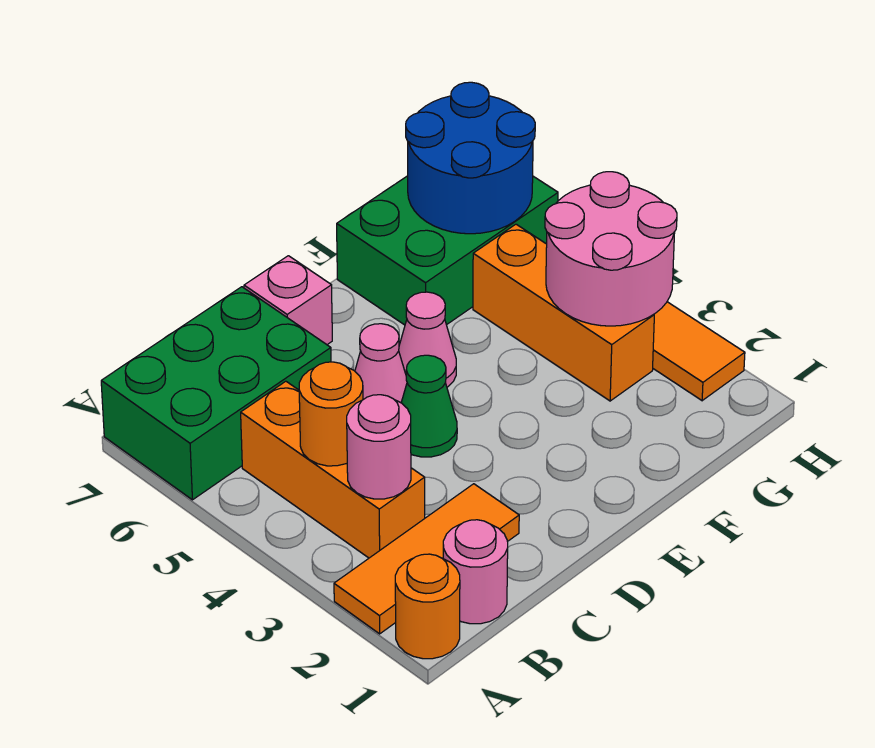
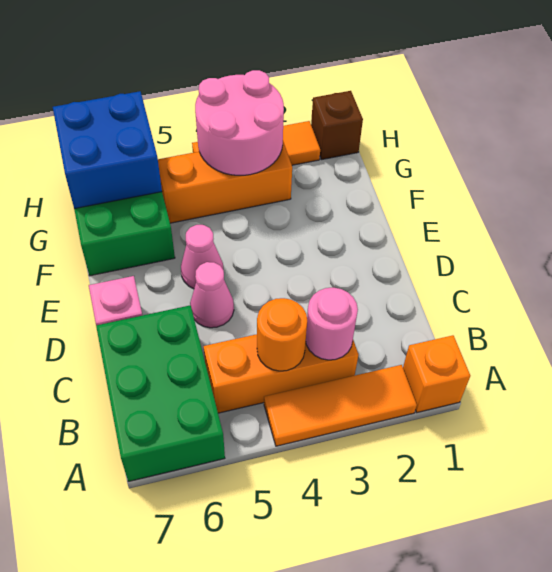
orange round brick A1 level 1 -> orange brick A1 level 1
orange tile A2:C2 level 1 -> orange tile A2:A4 level 1
pink round brick B1 level 1 -> none
green cone D4 level 1 -> none
blue round brick G6:H7 level 2 -> blue brick G6:H7 level 2
none -> brown brick H1 level 1

